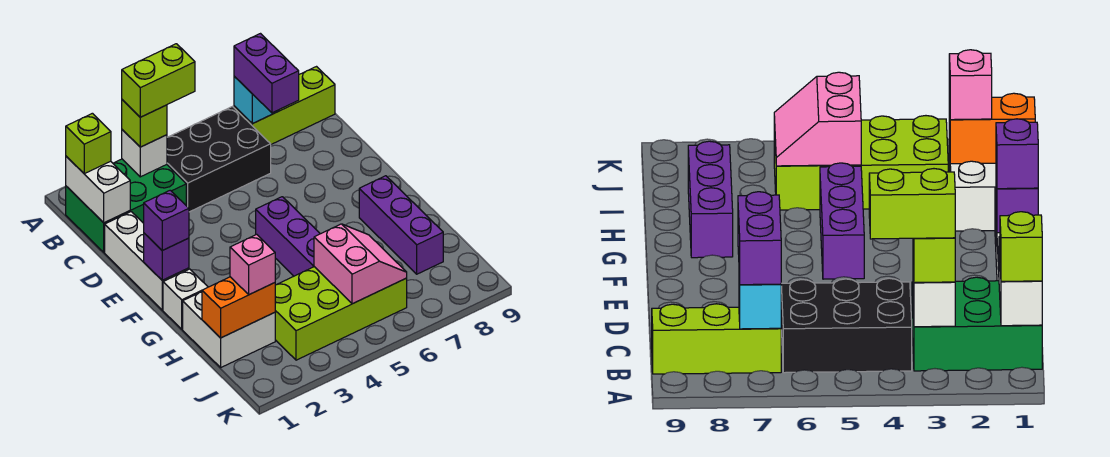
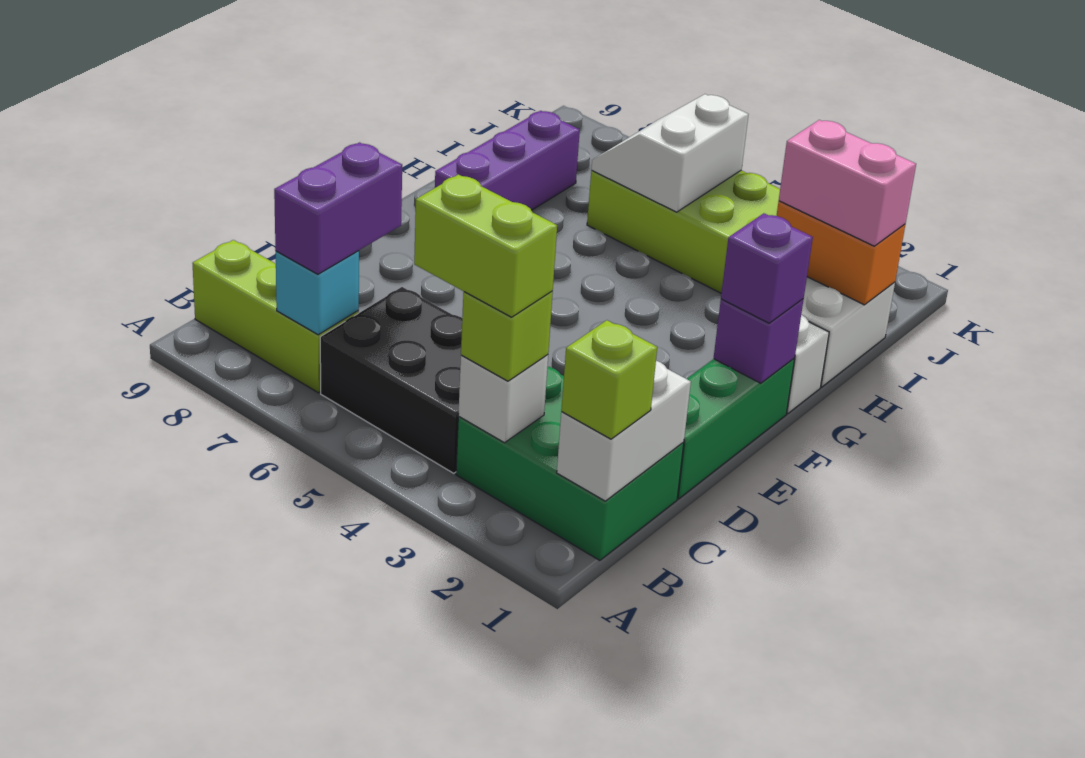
white brick D1:F1 level 1 -> green brick D1:F1 level 1
purple brick F5:H5 level 1 -> none
pink brick I2 level 3 -> pink brick I1:I2 level 3
pink slope I5:J6 level 2 top 5 -> white slope I5:J6 level 2 top 5

